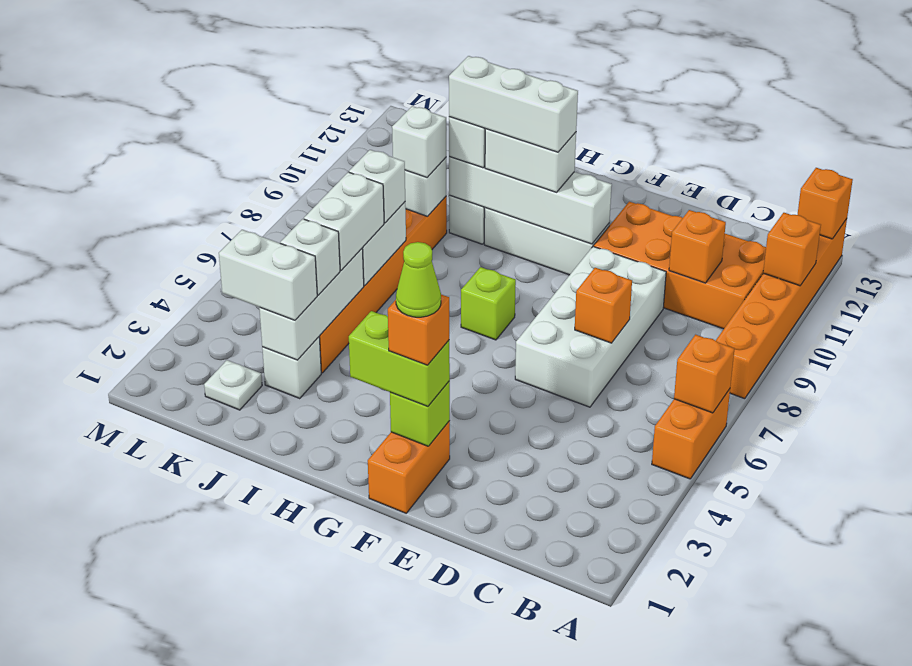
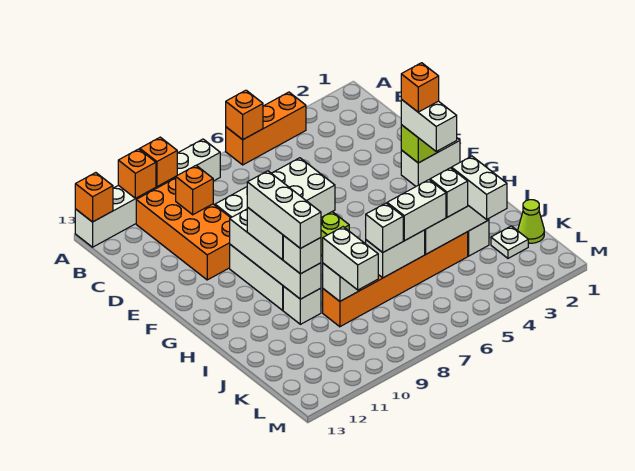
orange brick A5:A6 level 1 -> orange brick A4:A6 level 1
orange brick A8:A13 level 1 -> white brick A8:A13 level 1
orange brick D7 level 2 -> orange brick A10 level 2
orange brick F1:F2 level 1 -> white brick F1:F2 level 1
lime brick F2:G2 level 3 -> white brick F2:G2 level 3
lime cone F2 level 5 -> lime cone K1 level 1
white brick J9 level 3 -> white brick J9:K9 level 3

